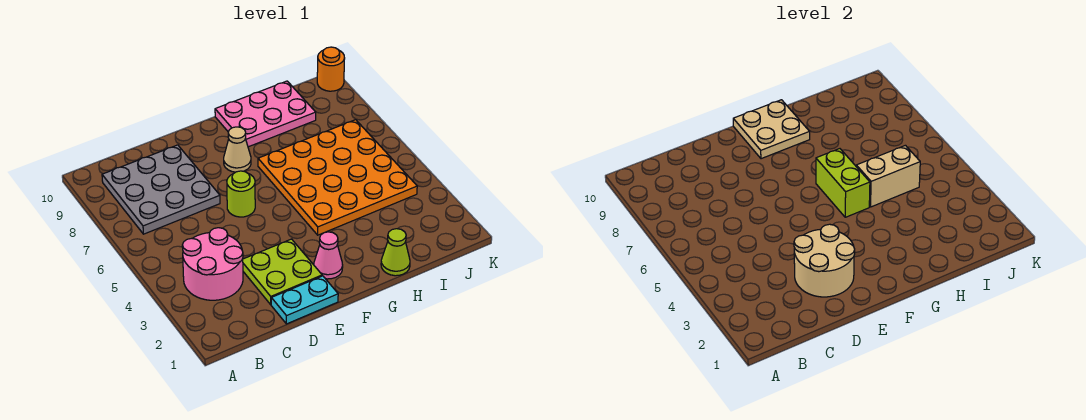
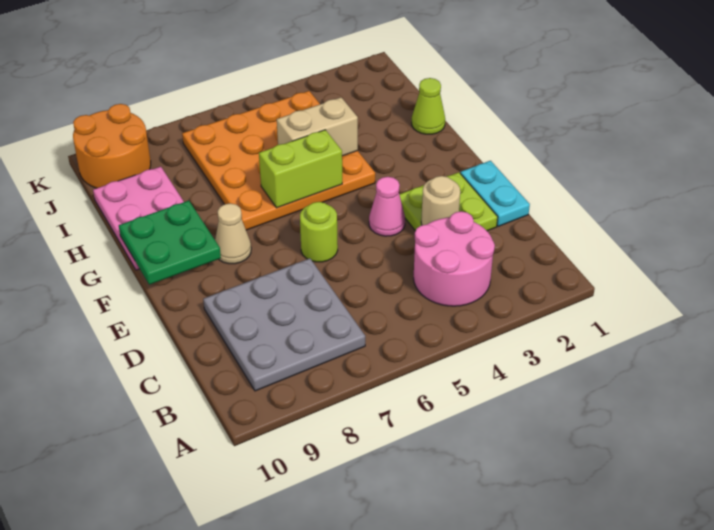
tan round brick D2:E3 level 2 -> tan round brick D3 level 2
pink cone F2 level 1 -> pink cone E4 level 1
tan plate F9:G10 level 2 -> green plate F9:G10 level 2
tan brick H5:I5 level 2 -> tan brick H4:H5 level 2
orange round brick K10 level 1 -> orange round brick J9:K10 level 1

